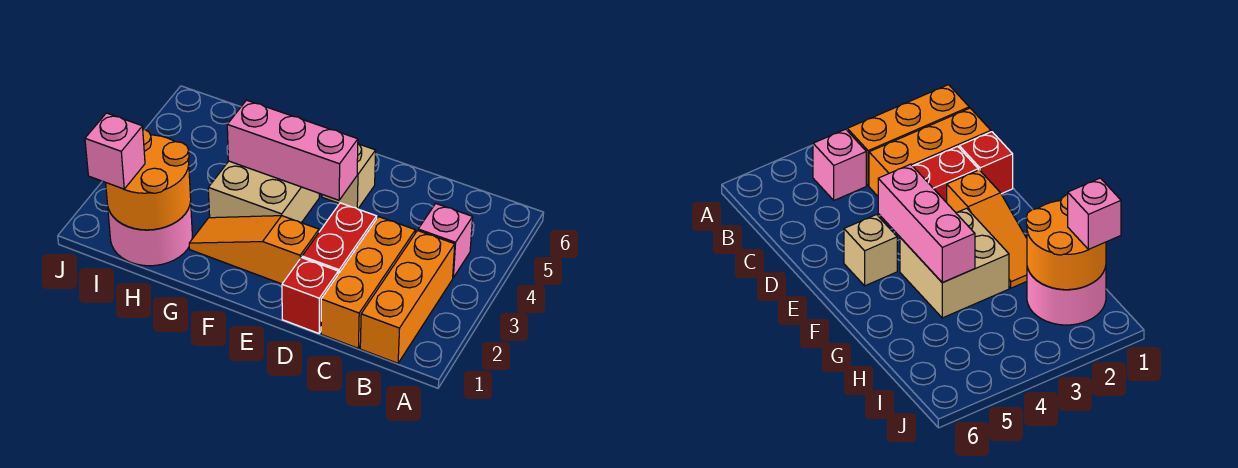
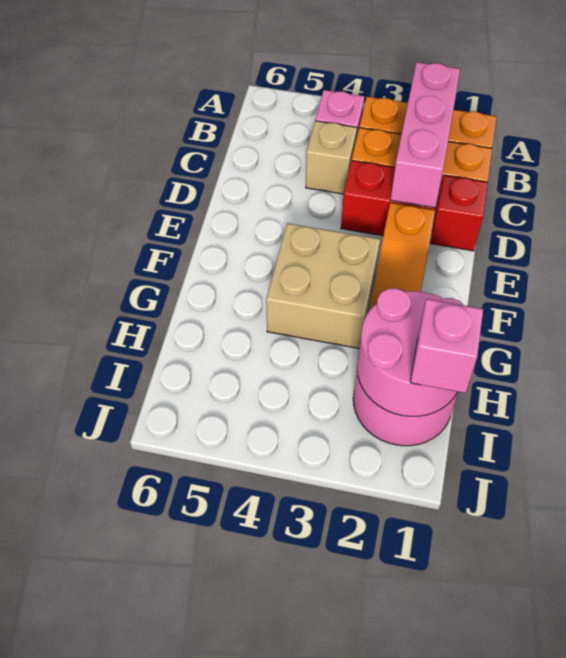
pink brick E4:G4 level 2 -> pink brick B2:D2 level 2
tan brick E5 level 1 -> tan brick C4 level 1
orange round brick H1:I2 level 2 -> pink round brick H1:I2 level 2

